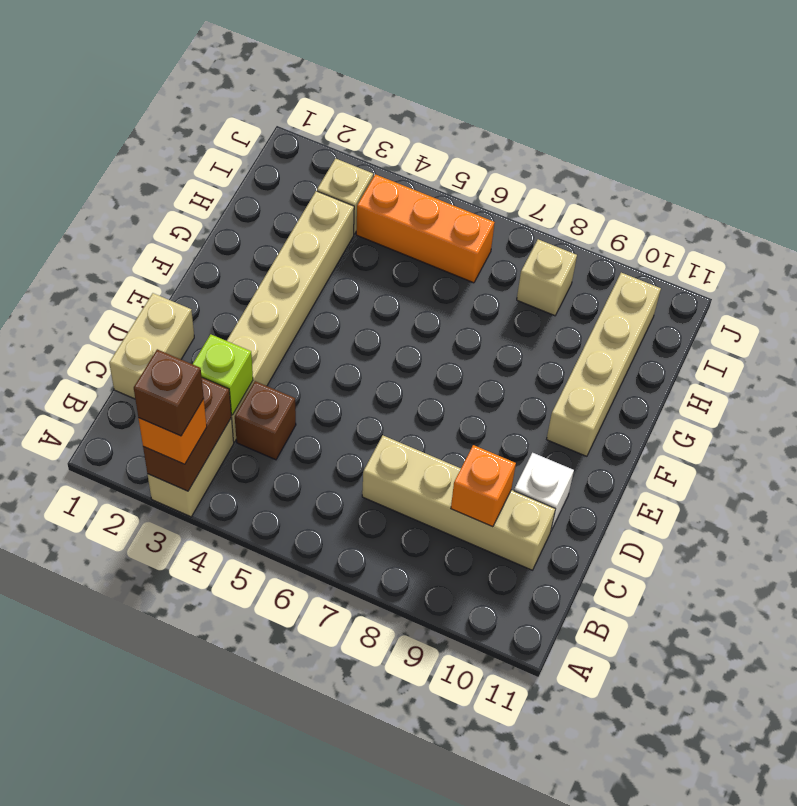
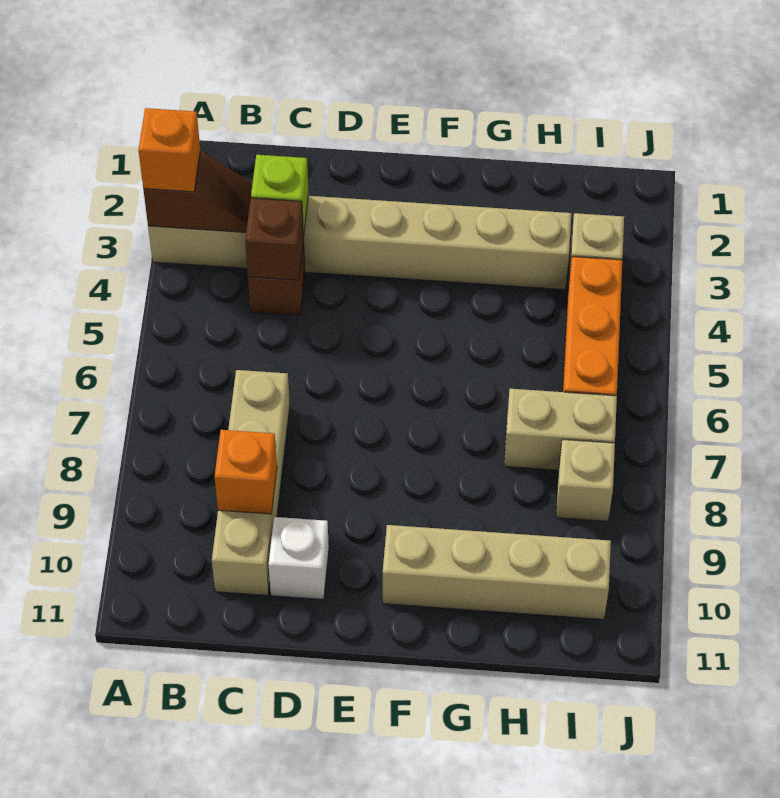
brown brick A3:B3 level 2 -> brown slope A3:B3 level 2 top A
brown brick A3 level 4 -> brown brick C4 level 2
tan brick C1:D1 level 1 -> tan brick H7:I7 level 1

